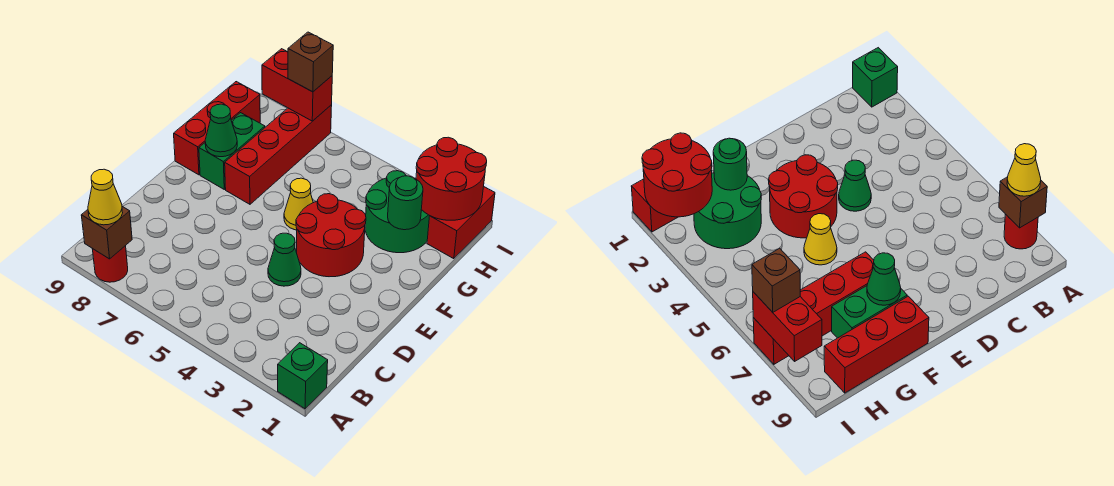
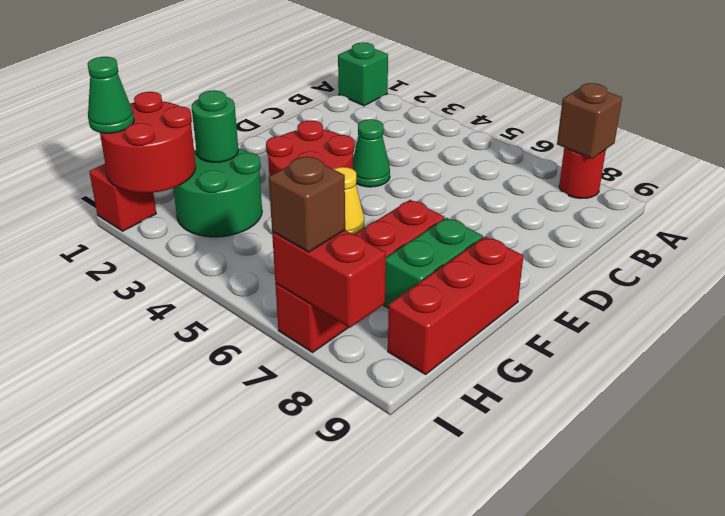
yellow cone A8 level 3 -> none
green cone F8 level 2 -> green cone I1 level 3
red brick H1:I1 level 1 -> red brick I1 level 1

